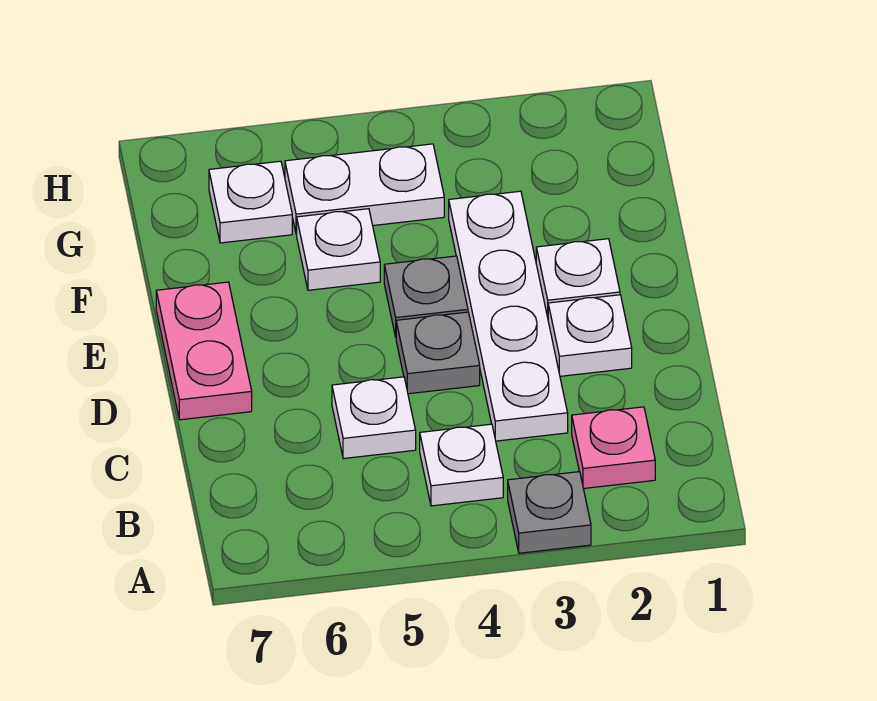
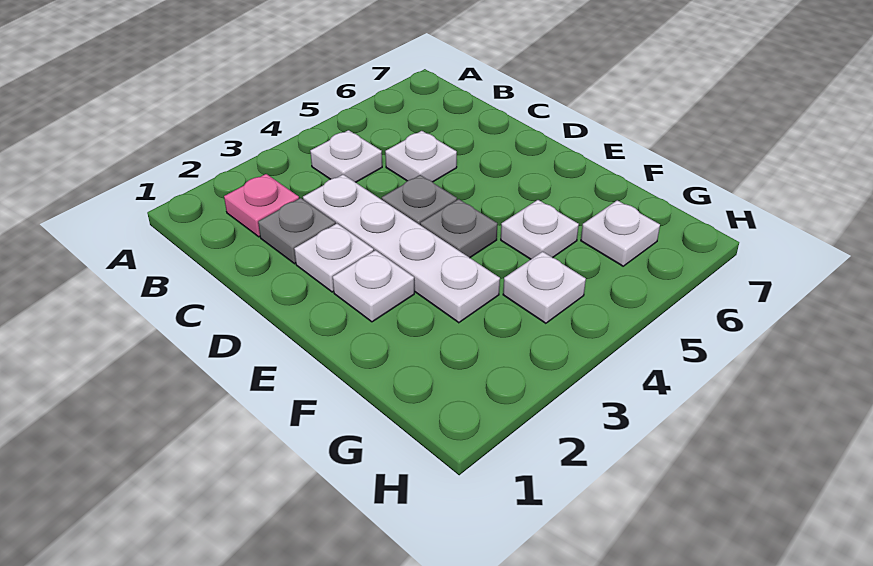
grey plate A3 level 1 -> grey plate C2 level 1
pink plate D7:E7 level 1 -> none
white plate G4:G5 level 1 -> white plate G4 level 1

